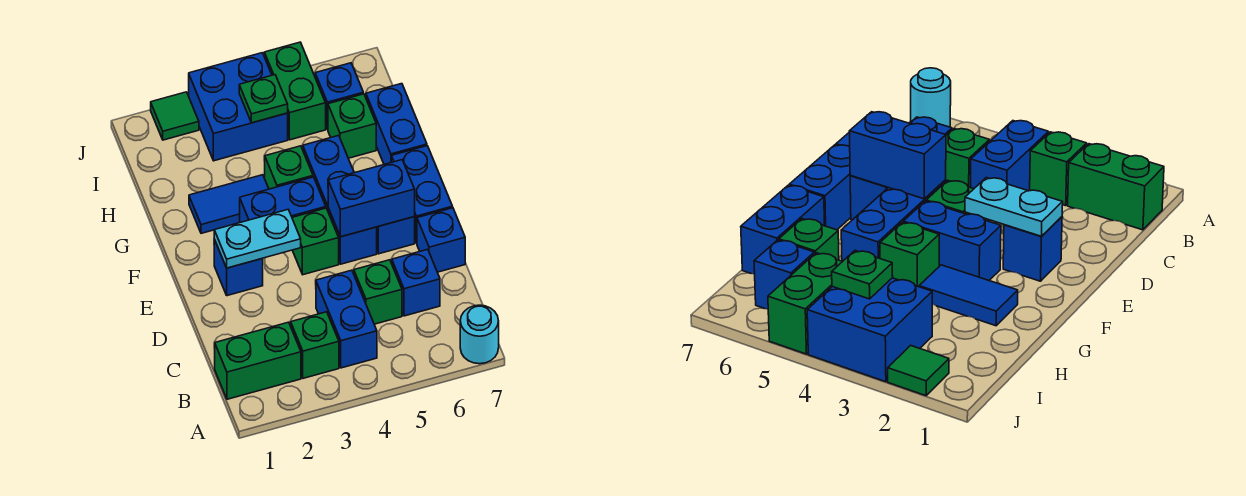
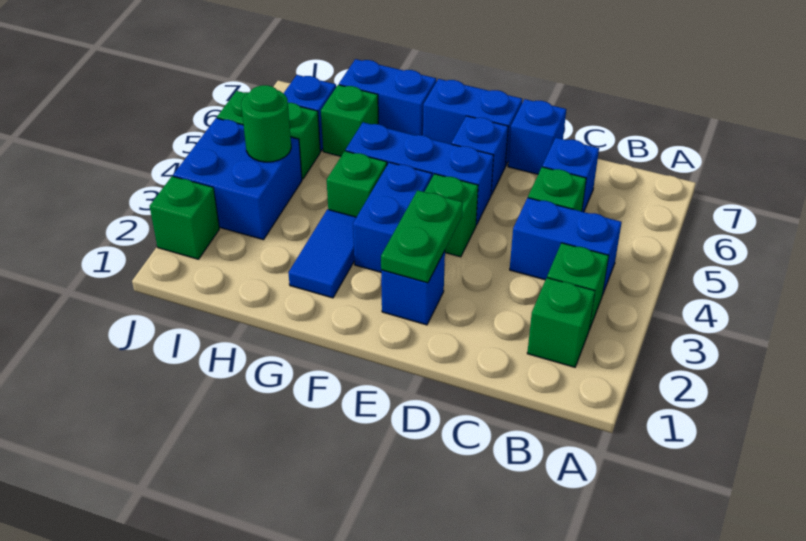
cyan round brick A7 level 1 -> none
green brick B1:B2 level 1 -> green brick B2 level 1
cyan plate E2:E3 level 2 -> green plate E2:E3 level 2
blue brick E5:E6 level 2 -> none
green plate I4 level 2 -> green round brick I4 level 2
green tile J2 level 1 -> green brick J2 level 1

